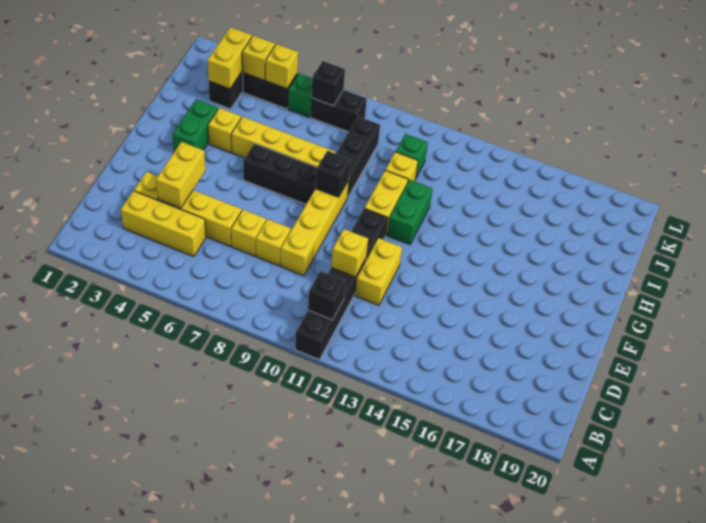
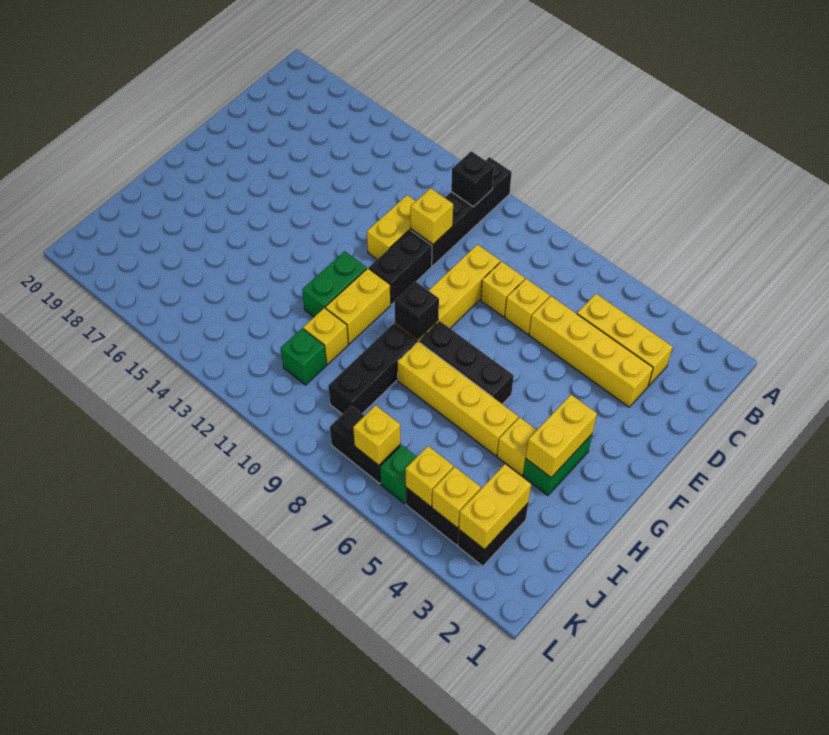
yellow brick D4:E4 level 2 -> yellow brick G3:H3 level 2
black brick K7 level 2 -> yellow brick K7 level 2

